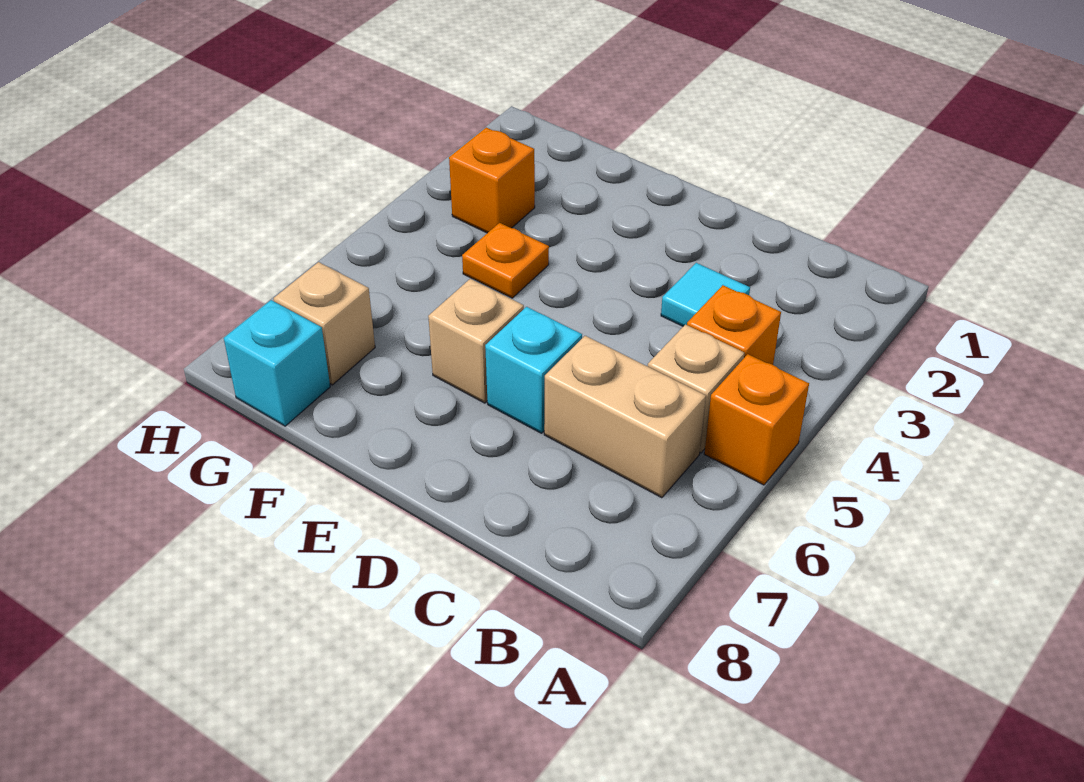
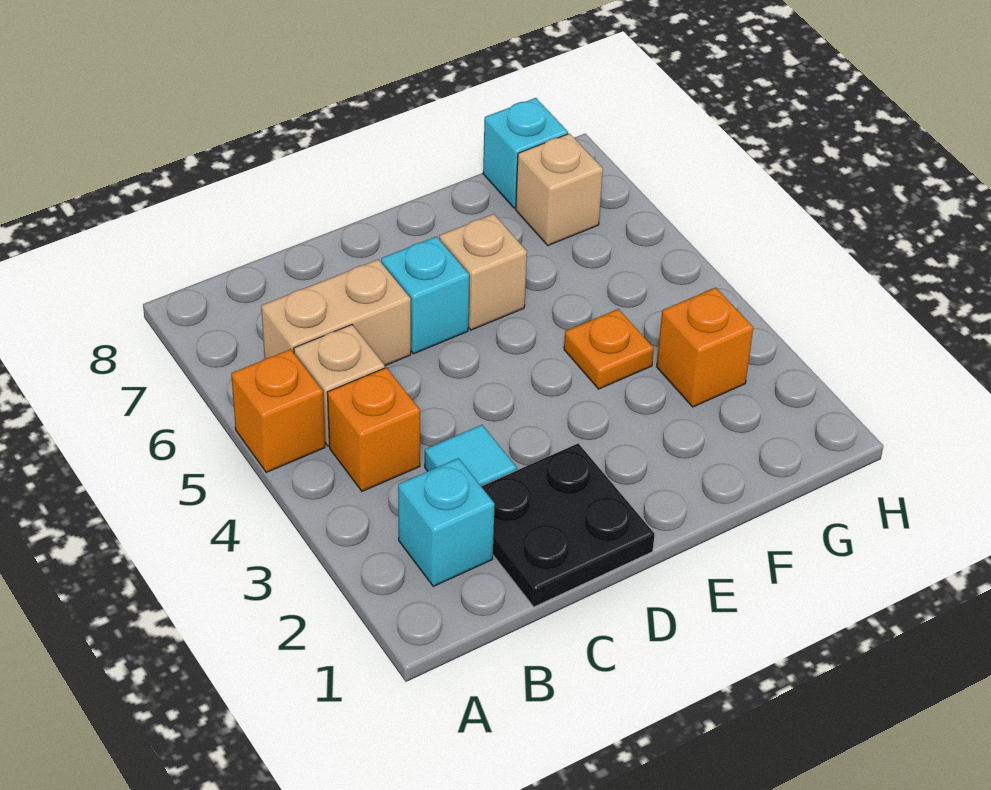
none -> cyan brick B2 level 1
none -> black plate C1:D2 level 1

